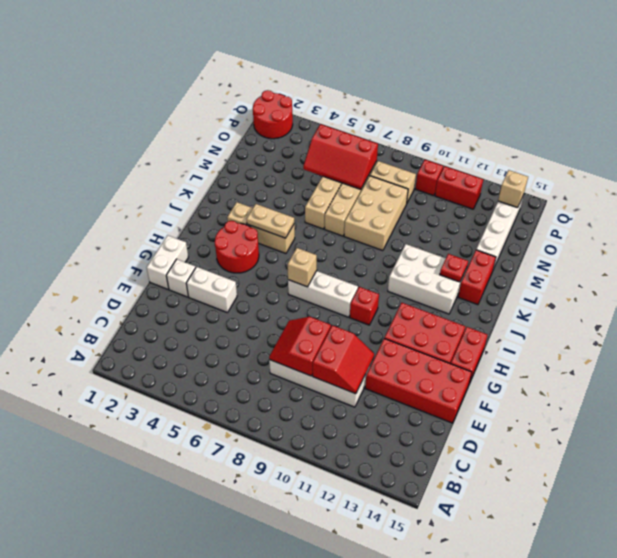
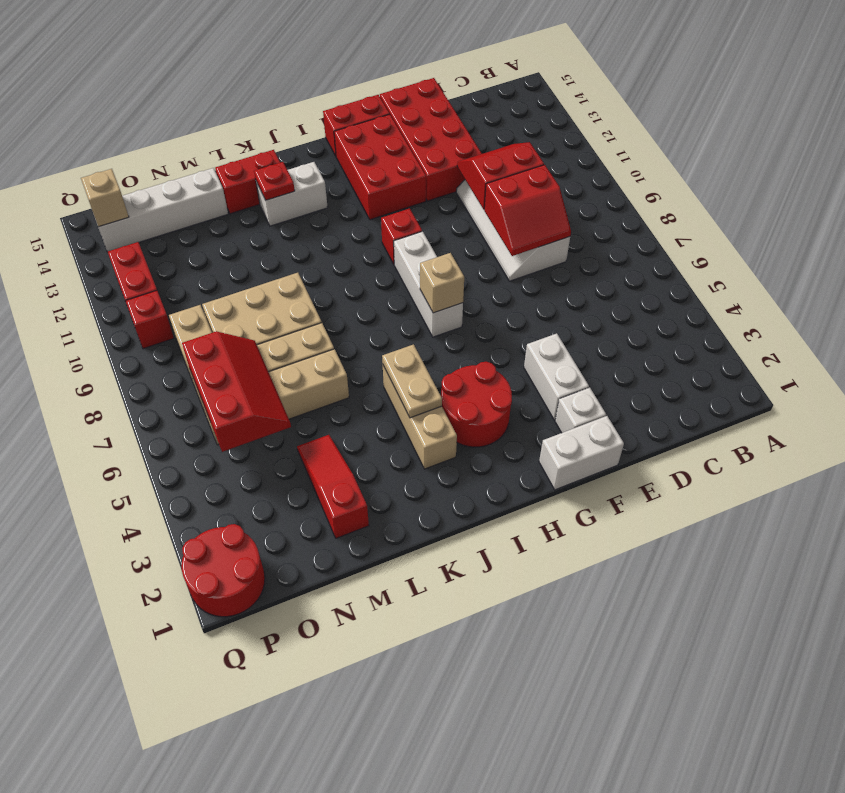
white brick J11:K13 level 1 -> white brick J13:K13 level 1
none -> red slope M2:M4 level 1 top 2

